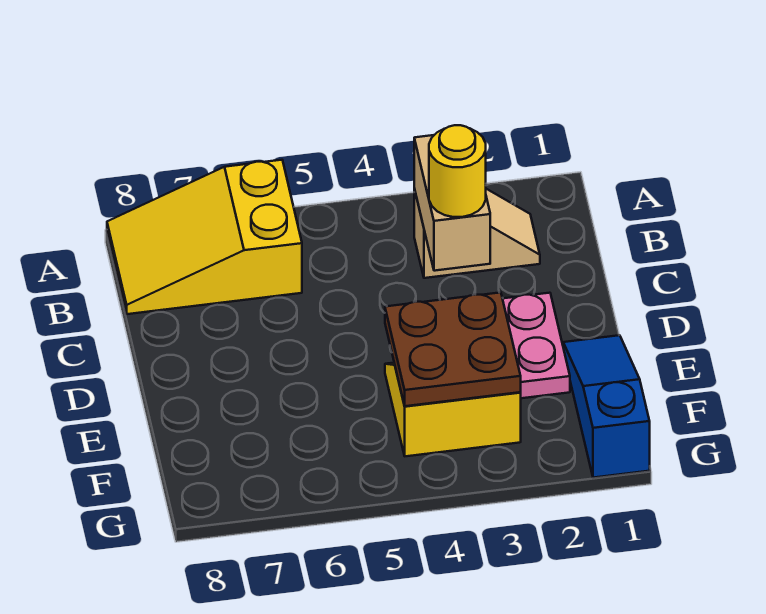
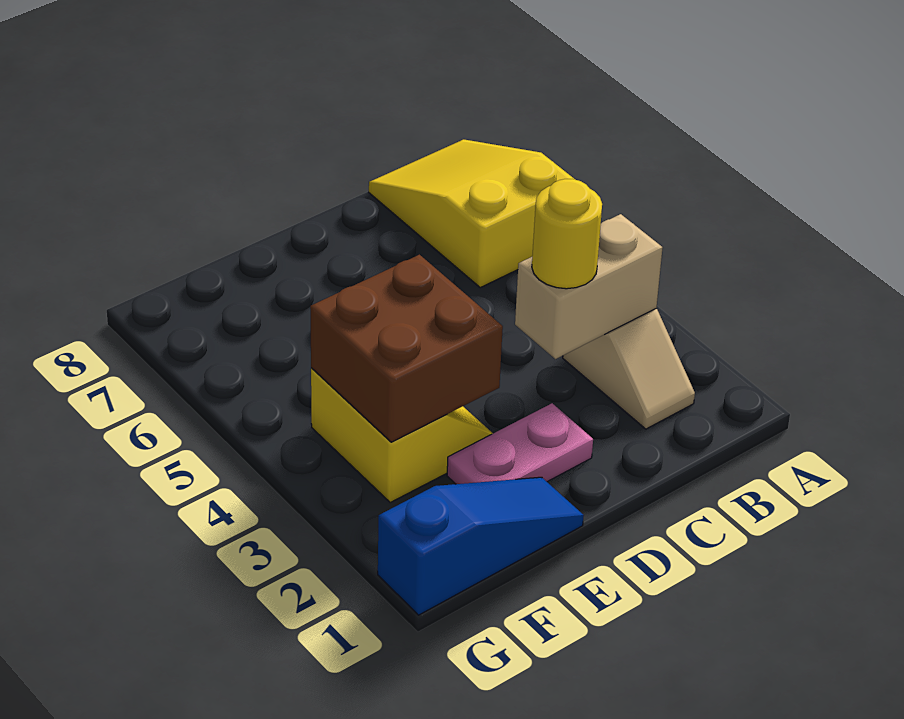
brown plate E3:F4 level 2 -> brown brick E3:F4 level 2

